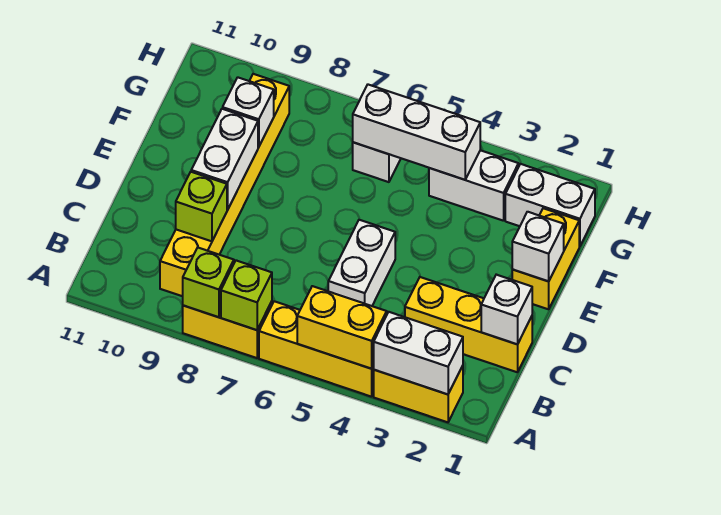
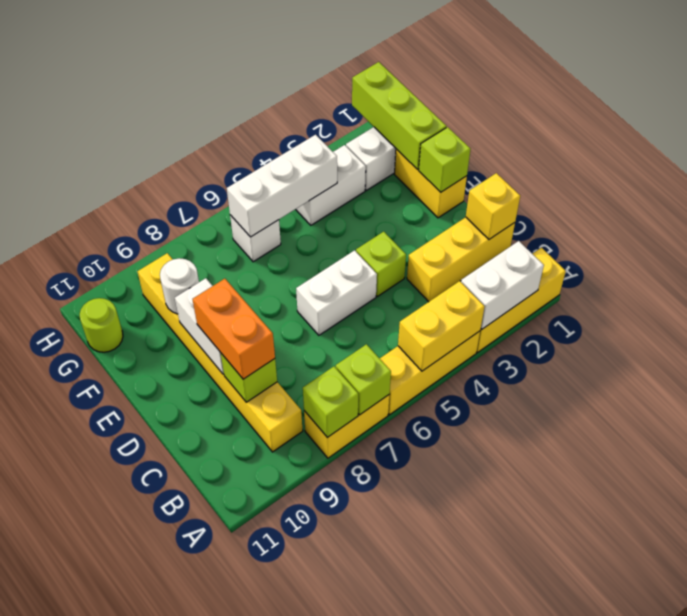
yellow brick A2:A3 level 1 -> yellow brick A1:A3 level 1
white brick C1 level 2 -> yellow brick C1 level 2
white brick C5:D5 level 1 -> white brick D5:D6 level 1
none -> orange brick C9:D9 level 3
none -> lime brick D4 level 1
white brick E1 level 2 -> lime brick E1 level 2
none -> lime brick F1:H1 level 2
white brick F9 level 2 -> white round brick F9 level 2
none -> lime round brick G11 level 1

